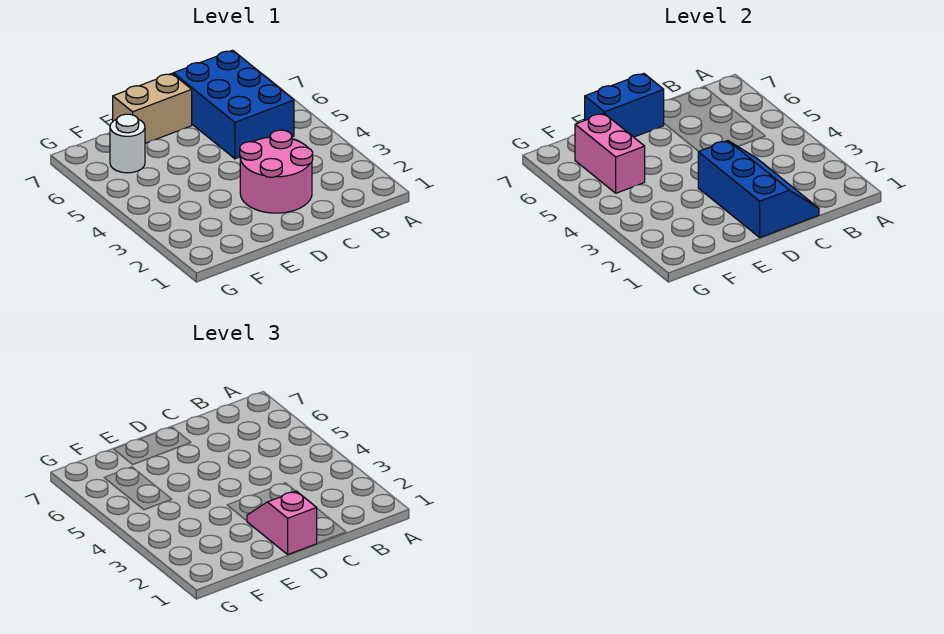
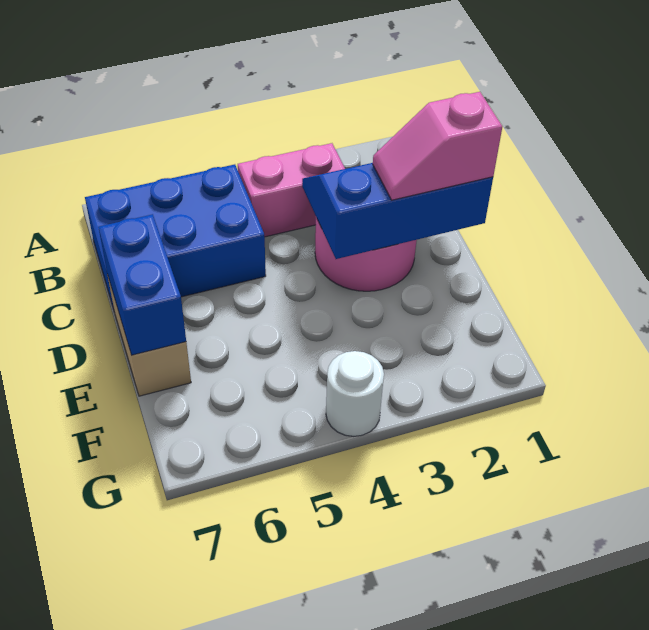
pink brick F5:F6 level 2 -> pink brick B3:B4 level 1
white round brick F6 level 1 -> white round brick G4 level 1

